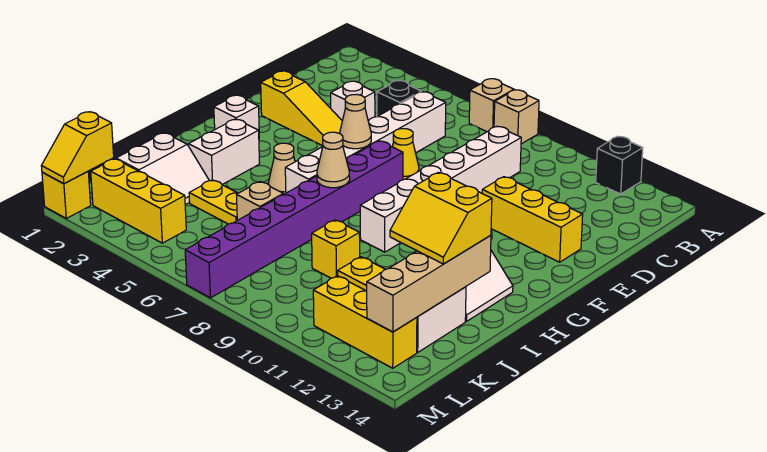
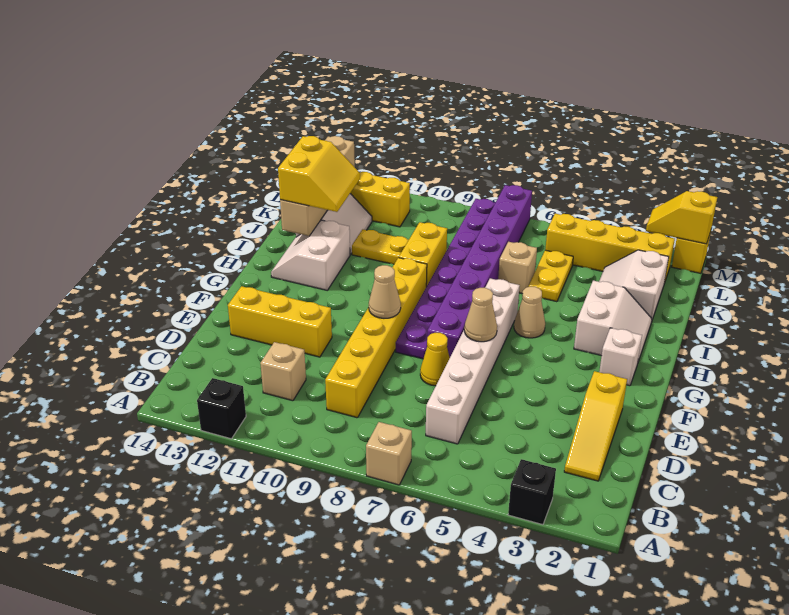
tan brick A8 level 1 -> tan brick C11 level 1
black brick C5 level 1 -> black brick A3 level 1
white brick C9:H9 level 1 -> yellow brick C9:H9 level 1
white brick D4 level 1 -> none
yellow slope E2:E4 level 1 top 2 -> yellow slope C2:E2 level 1 top E
none -> purple plate F8:M8 level 1
tan cone H7 level 2 -> tan cone F9 level 2
yellow slope I12:J13 level 3 top I -> yellow slope I12:J13 level 3 top 13
yellow plate J4:J5 level 1 -> yellow plate J5:K5 level 1
yellow brick J9 level 1 -> yellow brick I9:J9 level 1
yellow slope L1:M1 level 2 top L -> yellow slope M1:M2 level 2 top 1
yellow brick L2:L4 level 1 -> yellow brick L2:L5 level 1

